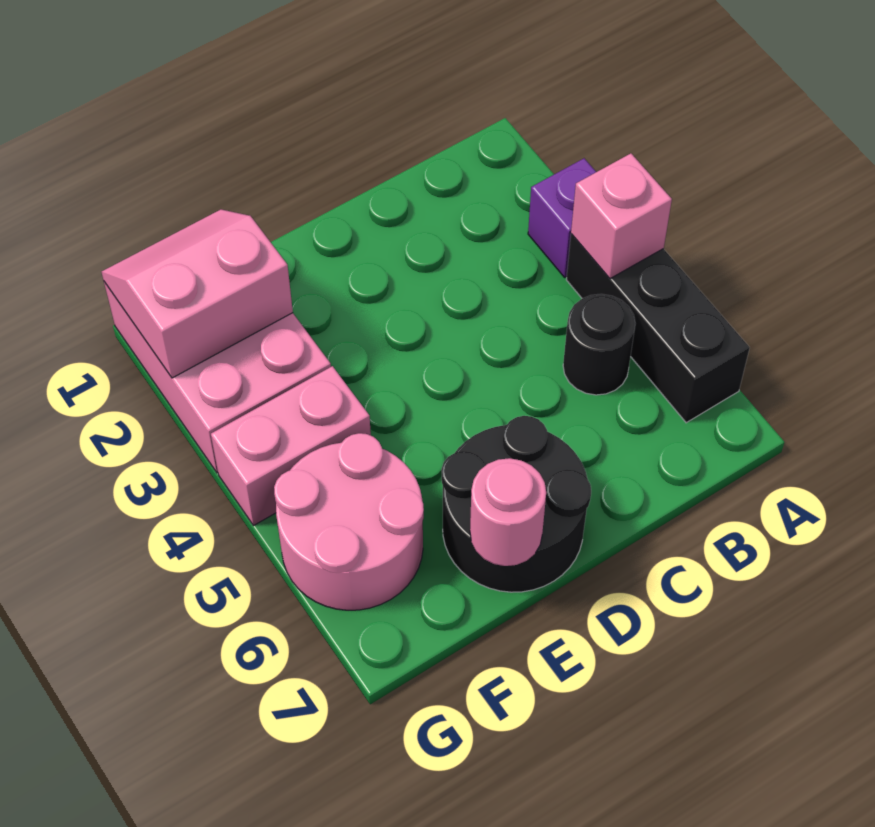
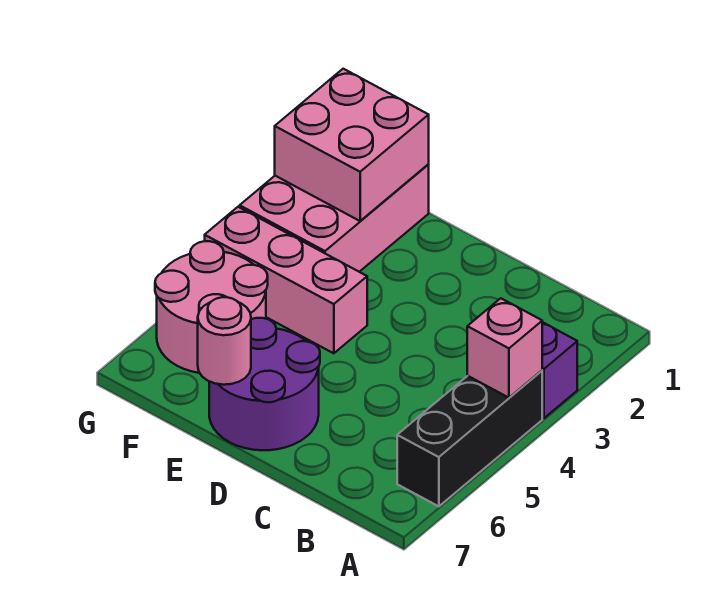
black round brick B5 level 1 -> none
black round brick D6:E7 level 1 -> purple round brick D6:E7 level 1
pink slope F1:G2 level 2 top 2 -> pink brick F1:G2 level 2
pink brick F4:G4 level 1 -> pink brick E4:G4 level 1

